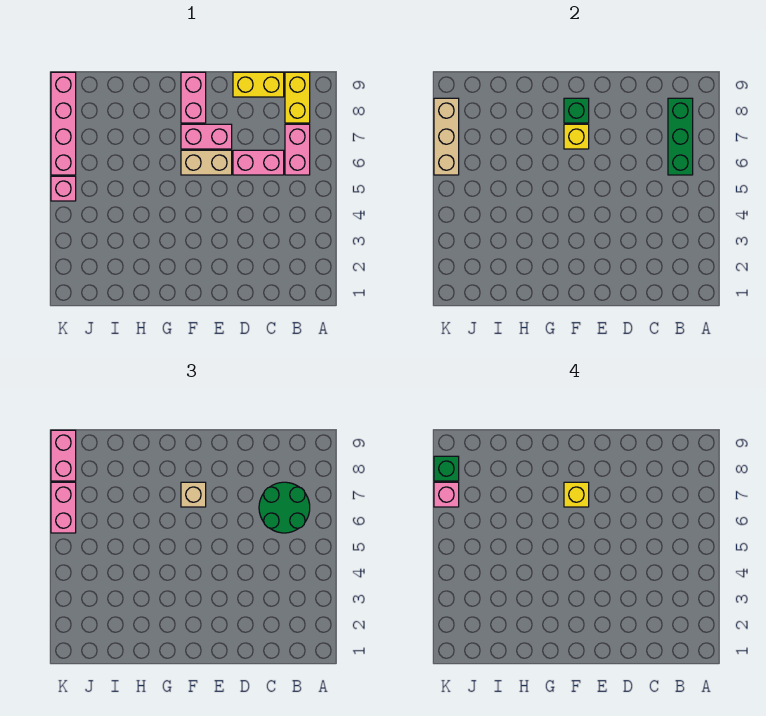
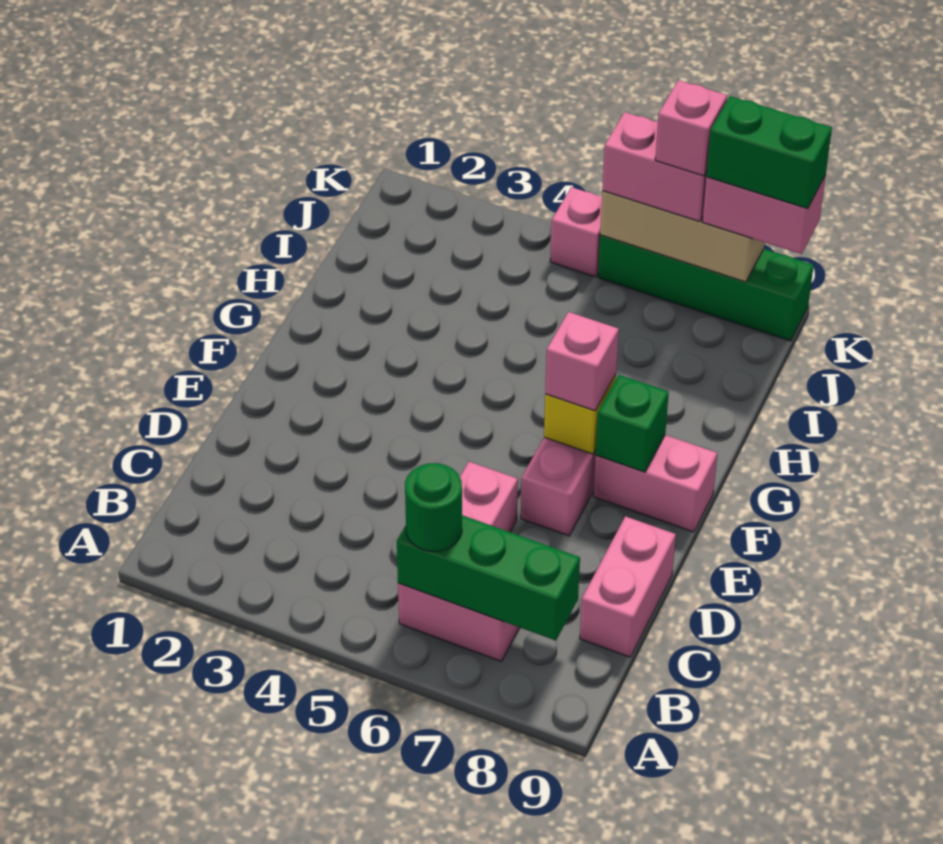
green round brick B6:C7 level 3 -> green round brick B6 level 3
yellow brick B8:B9 level 1 -> none
yellow brick C9:D9 level 1 -> pink brick C9:D9 level 1
tan brick E6:F6 level 1 -> none
tan brick F7 level 3 -> pink brick F7 level 3
yellow brick F7 level 4 -> none
pink brick K6:K9 level 1 -> green brick K6:K9 level 1
green brick K8 level 4 -> green brick K8:K9 level 4

